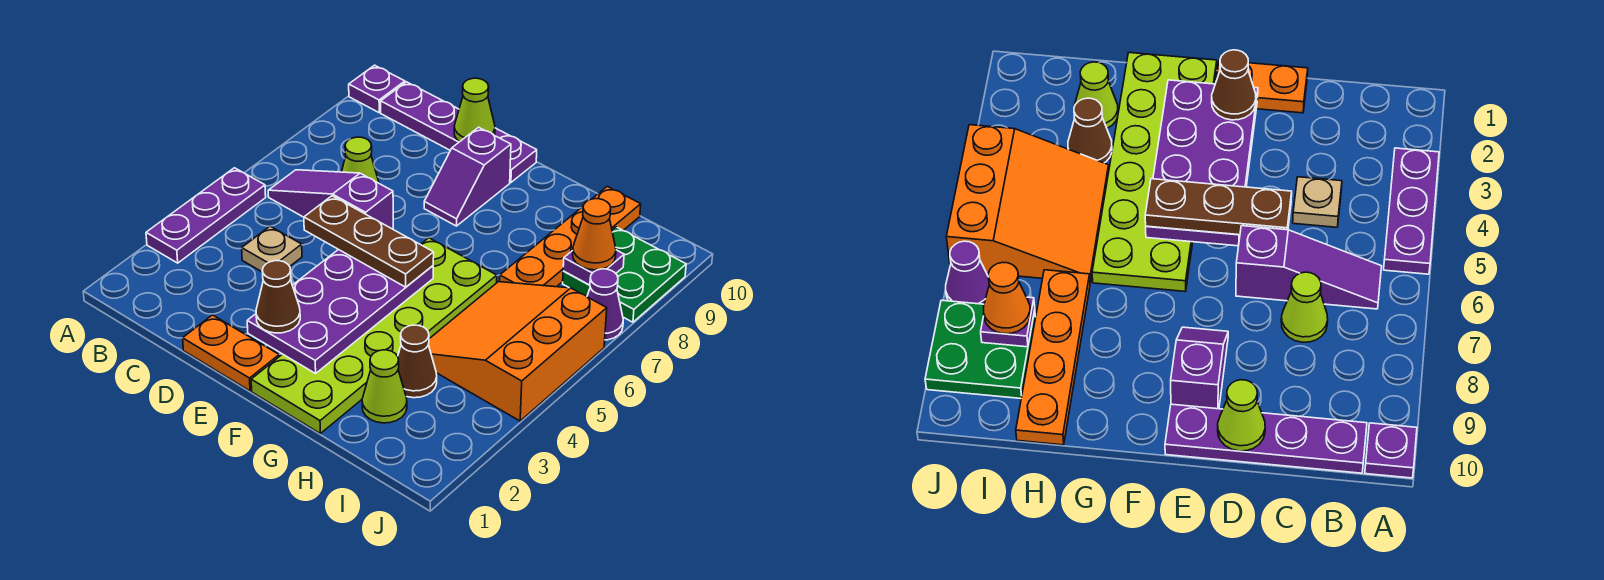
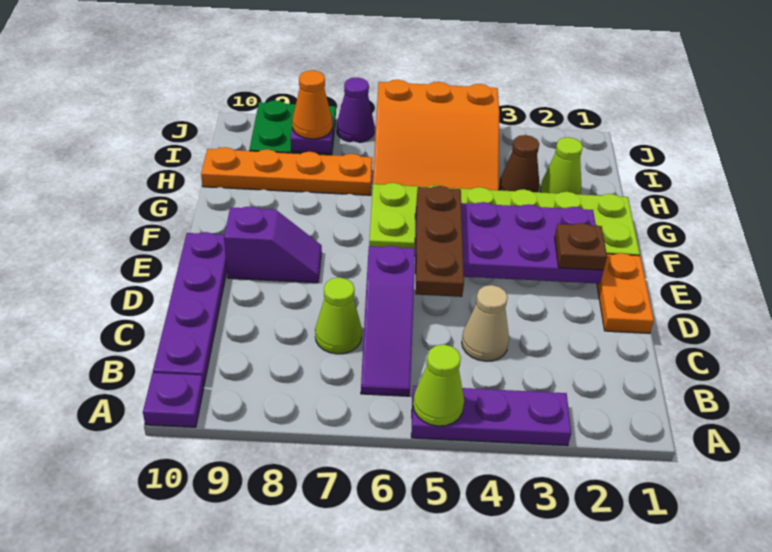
tan plate C4 level 1 -> tan cone C4 level 1
lime cone D10 level 2 -> lime cone A5 level 2
brown cone E2 level 3 -> brown plate E2 level 3

